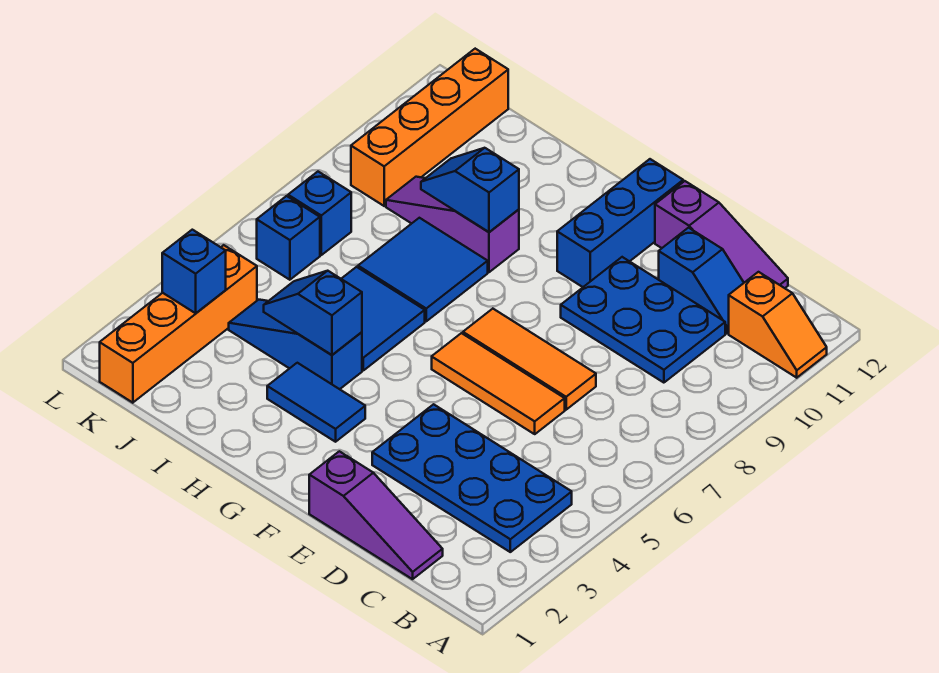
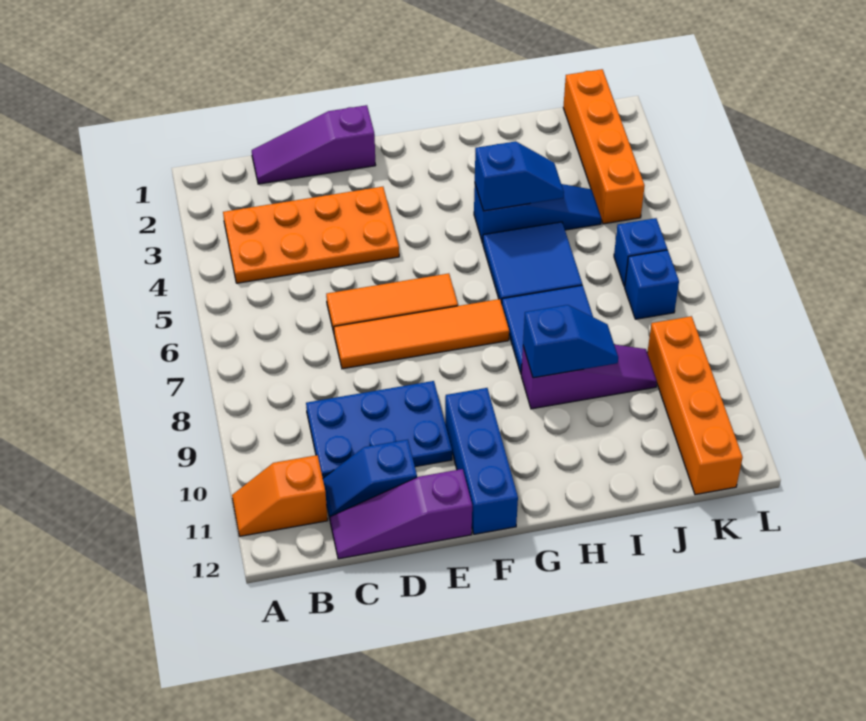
blue plate B3:E4 level 1 -> orange plate B3:E4 level 1
orange tile D7:F7 level 1 -> orange tile D7:G7 level 1
blue tile G3:H3 level 1 -> none
blue brick K3 level 2 -> none

